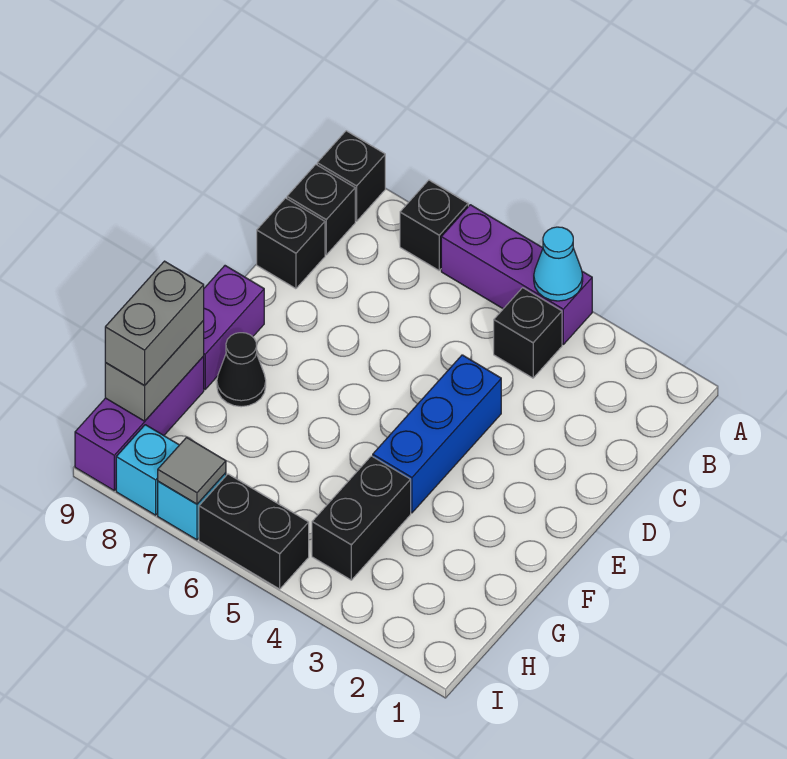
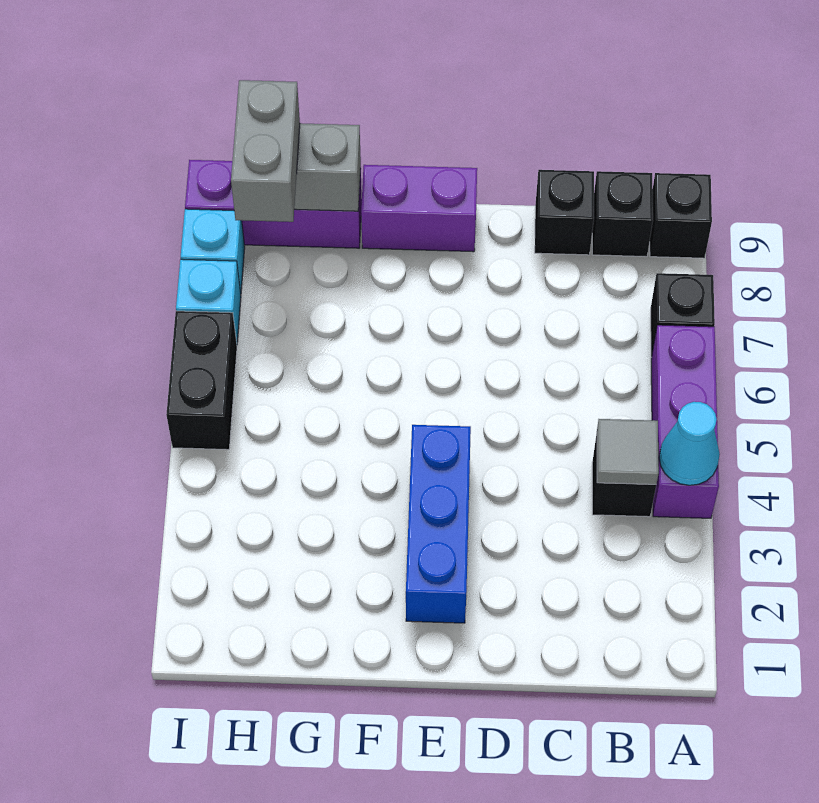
blue brick D4:F4 level 1 -> blue brick E2:E4 level 1
black cone F8 level 1 -> none
black brick G4:H4 level 1 -> none
grey brick G9:H9 level 3 -> grey brick H8:H9 level 3
grey tile I7 level 2 -> grey tile B4 level 2

